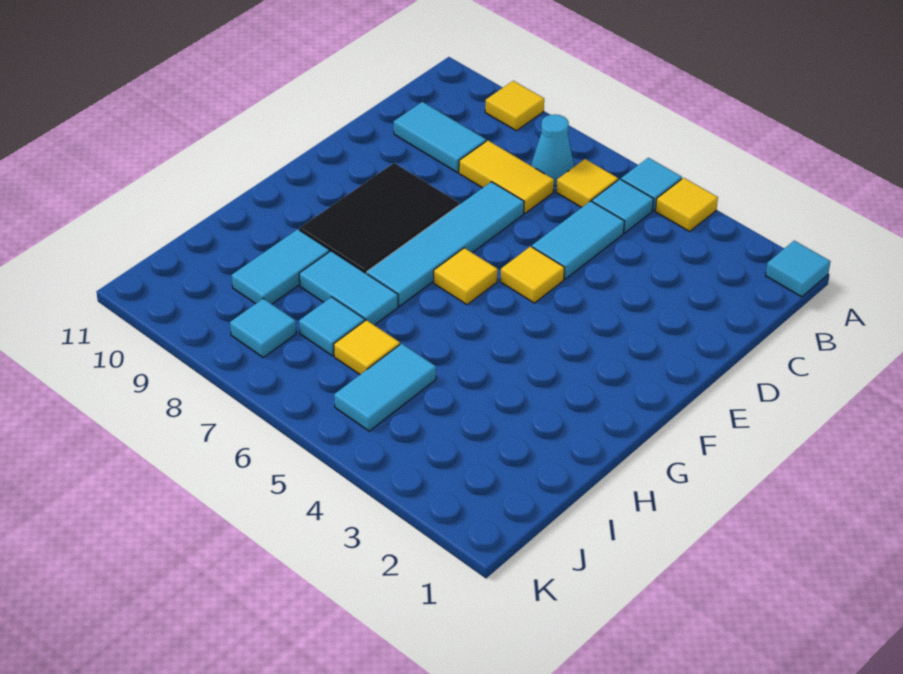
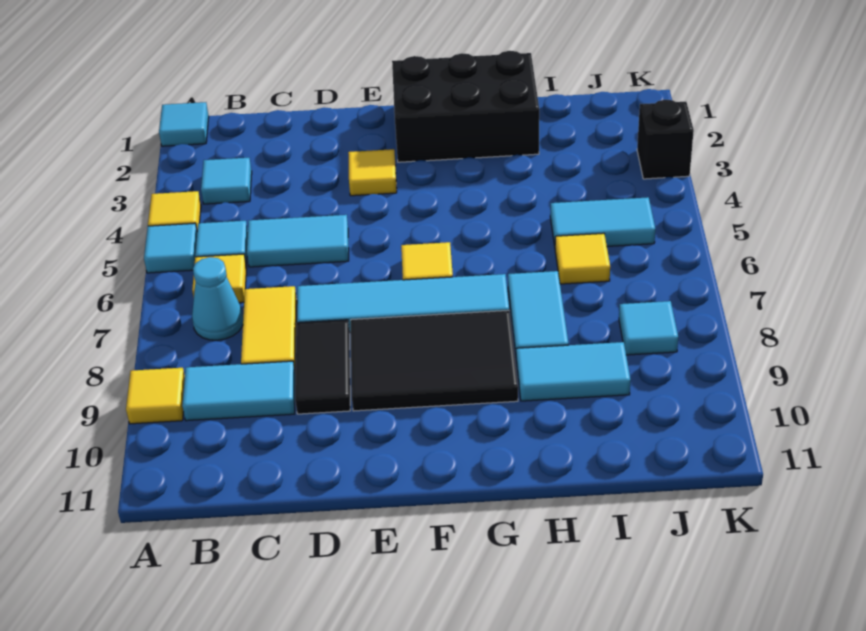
cyan tile C9:C10 level 1 -> cyan tile B9:C9 level 1
none -> black tile D8:D9 level 1
yellow tile E5 level 1 -> yellow tile E3 level 1
none -> black brick F1:H2 level 1
cyan tile I7 level 1 -> cyan tile B3 level 1
none -> black brick K3 level 1

